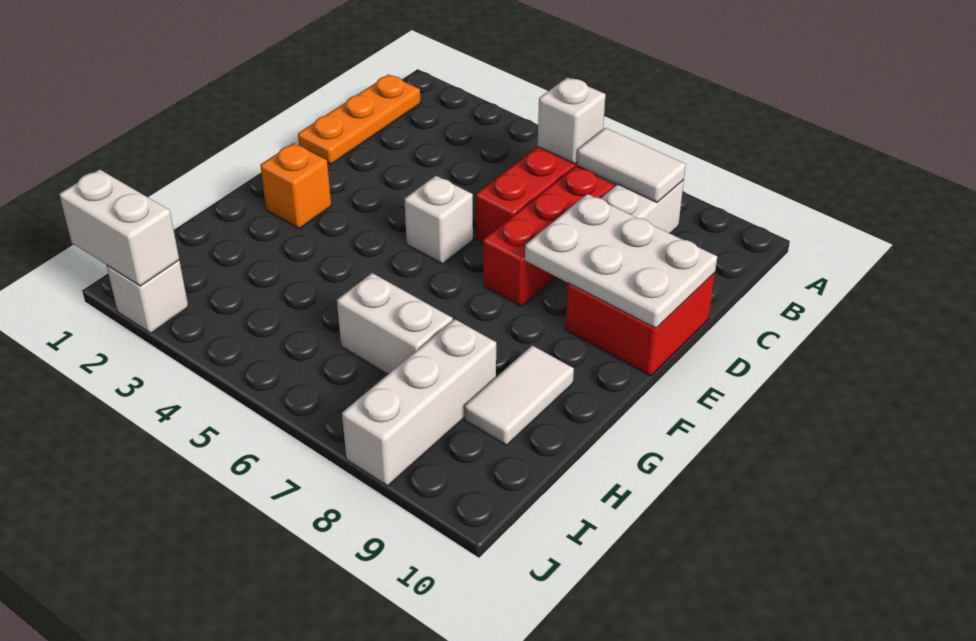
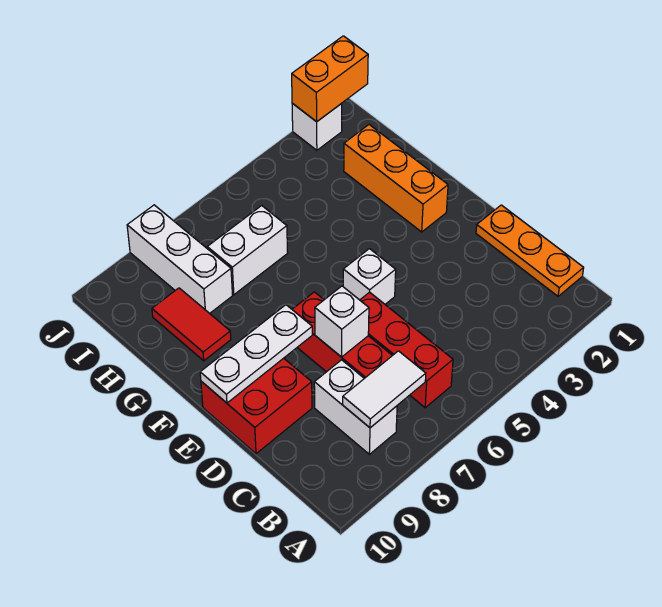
white brick B6 level 2 -> white brick D7 level 2
white plate D8:E10 level 2 -> white plate E8:E10 level 2
orange brick F2 level 1 -> orange brick F2:H2 level 1
white tile G9:H9 level 1 -> red tile G9:H9 level 1
white brick J1:J2 level 2 -> orange brick J1:J2 level 2

